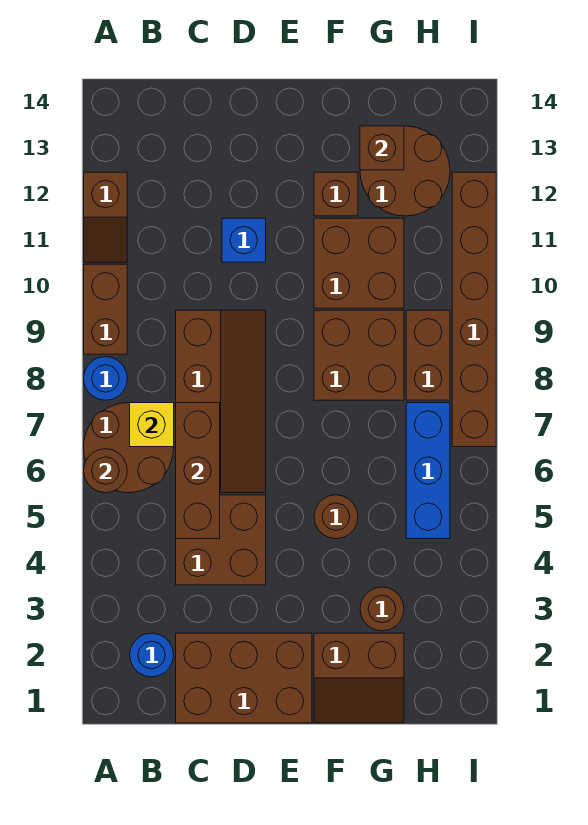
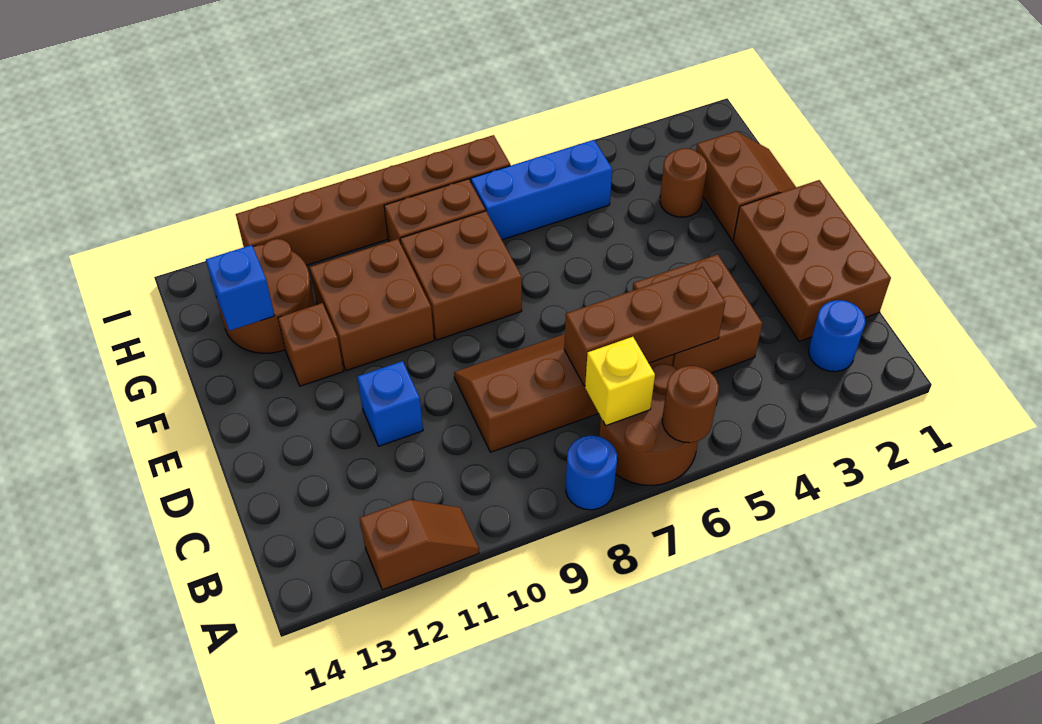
brown brick A9:A10 level 1 -> none
brown round brick F5 level 1 -> none
brown brick G13 level 2 -> blue brick G13 level 2

